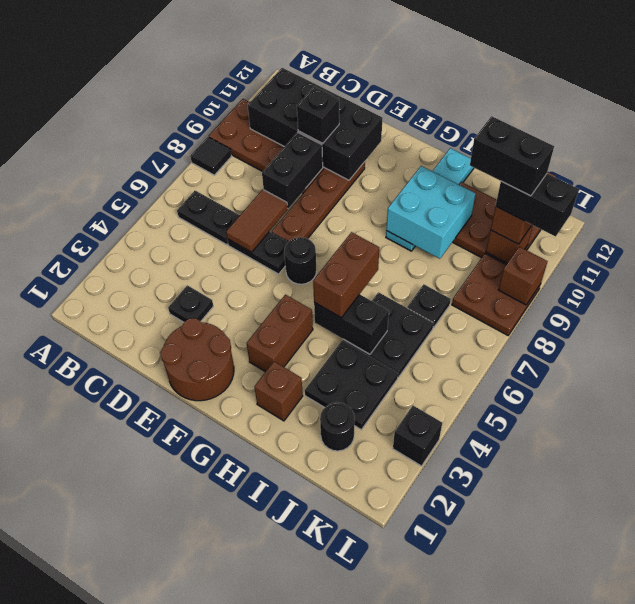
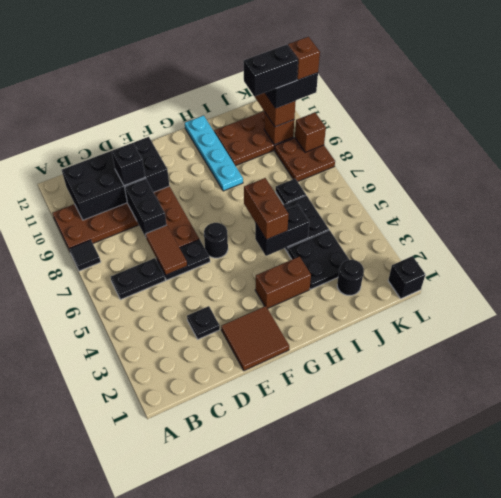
brown round brick E1:F2 level 1 -> brown tile E1:F2 level 1
brown brick G3:G4 level 1 -> brown brick G3:H3 level 1
brown brick H2 level 1 -> brown brick L10 level 5
cyan brick H9:I10 level 2 -> none
black brick L3 level 1 -> black brick L1 level 1

